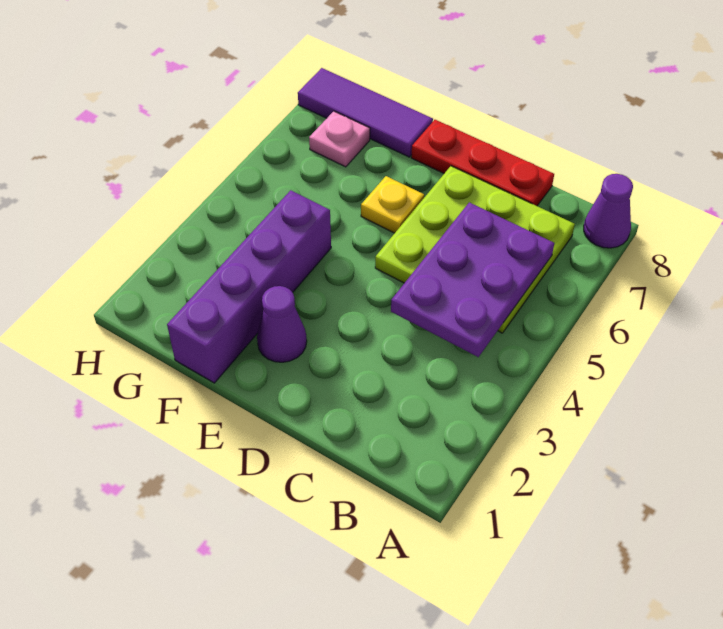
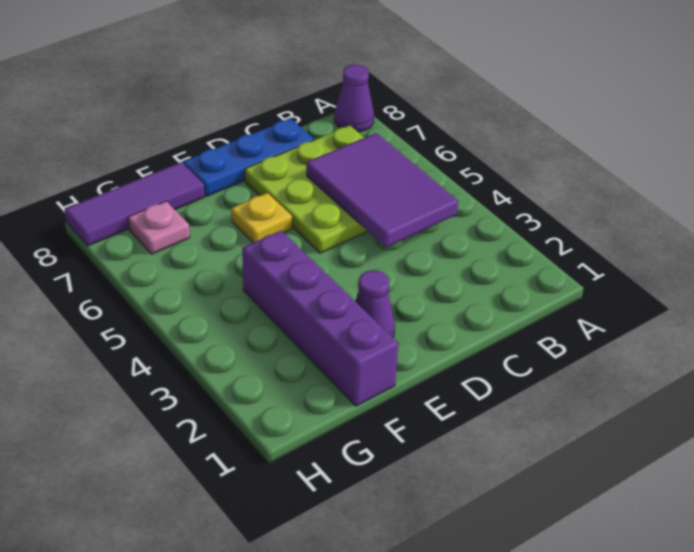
purple plate B4:C6 level 2 -> purple tile B4:C6 level 2
red plate C8:E8 level 1 -> blue plate C8:E8 level 1

